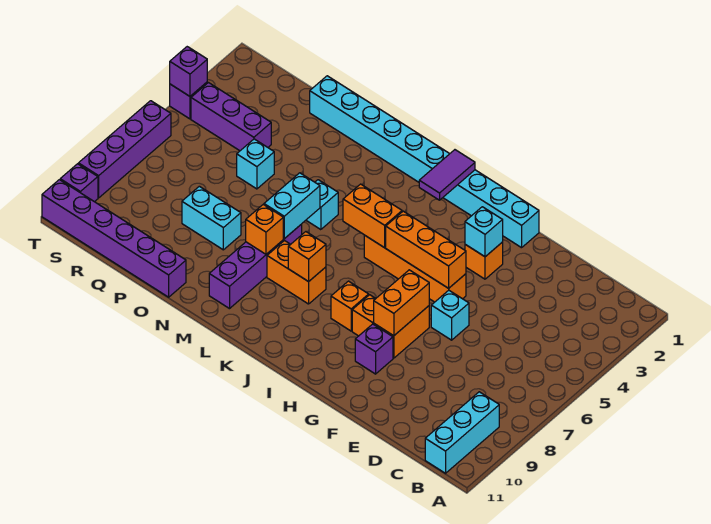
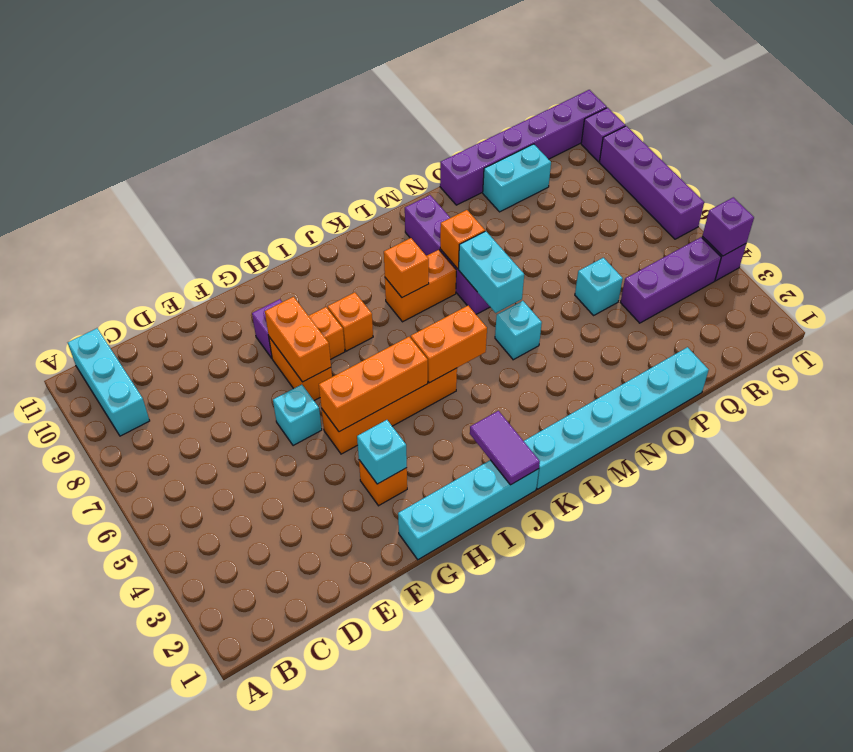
cyan brick O8:P8 level 1 -> cyan brick P10:Q10 level 1

